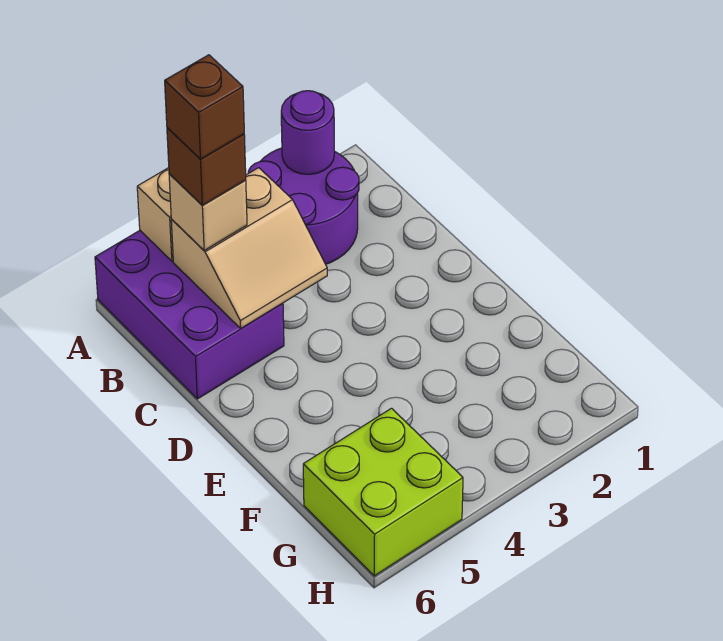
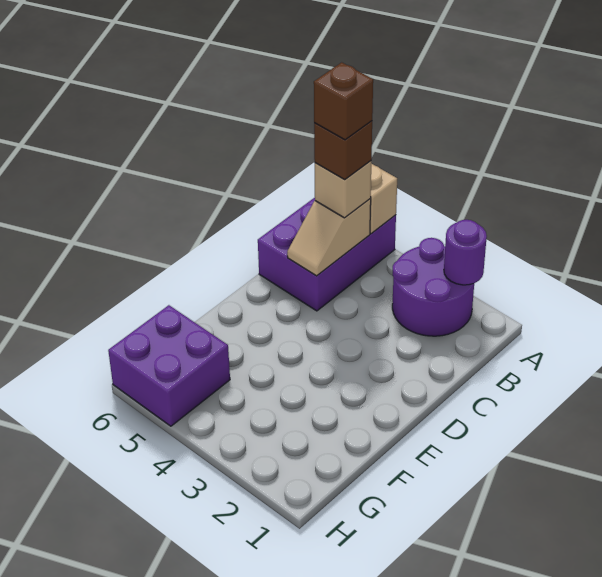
tan slope B4:C5 level 2 top B -> tan slope B5:C5 level 2 top B
lime brick G5:H6 level 1 -> purple brick G5:H6 level 1

